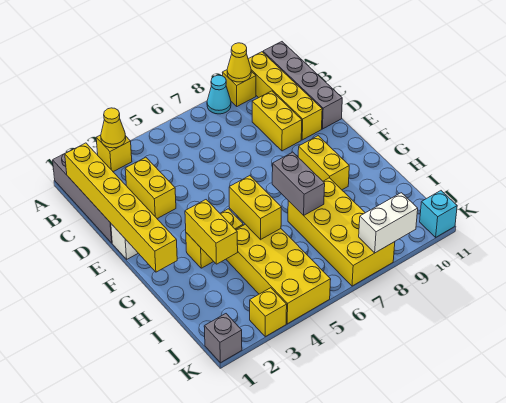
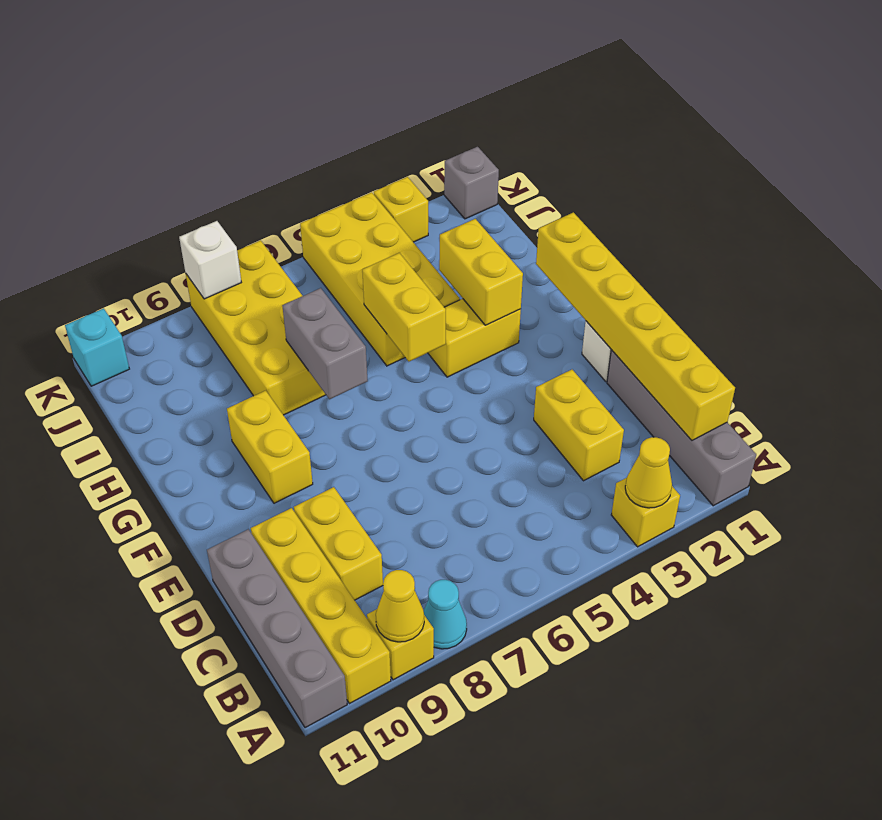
white brick K8:K9 level 2 -> white brick K8 level 2

